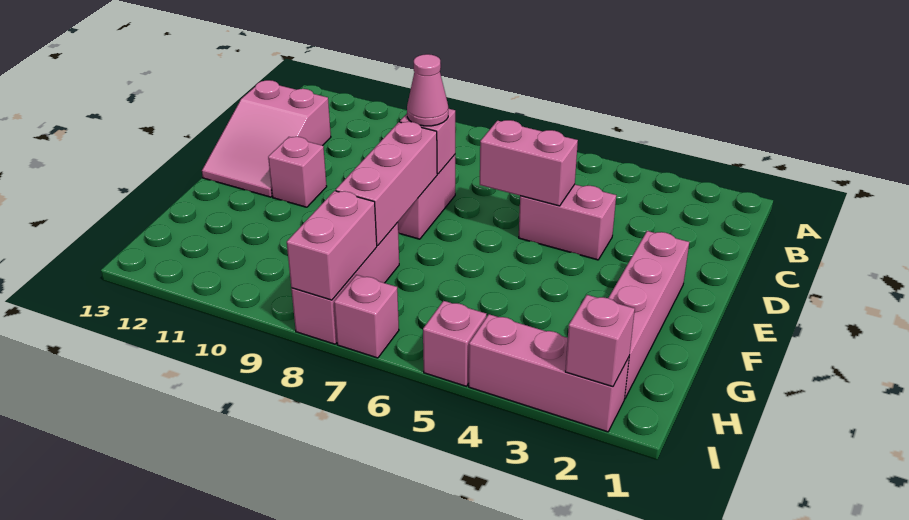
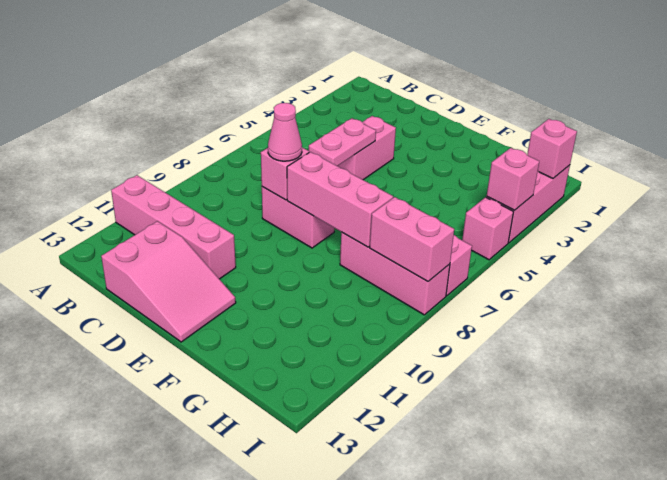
pink brick D5:D6 level 2 -> pink plate D5:D6 level 2
pink brick E2:H2 level 1 -> pink brick A11:D11 level 1
pink brick E11 level 1 -> pink brick I4 level 2

